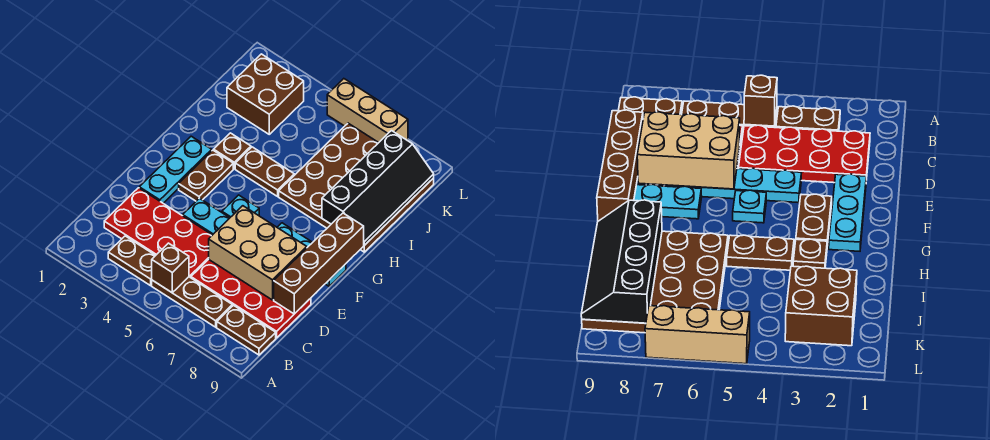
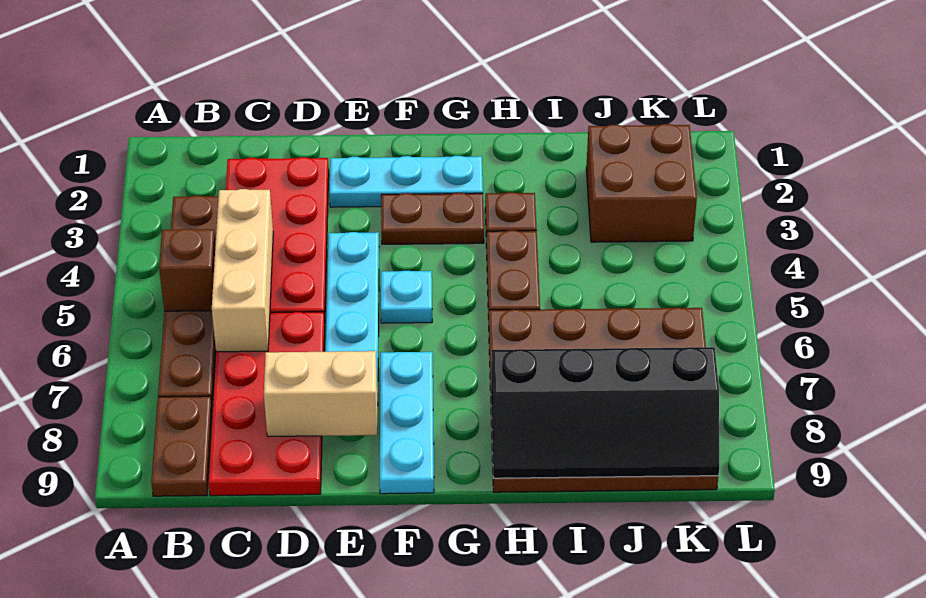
tan brick D6:E8 level 2 -> tan brick D8:E8 level 2
brown brick D9:G9 level 2 -> none
tan brick L5:L7 level 1 -> tan brick C4:C6 level 2

